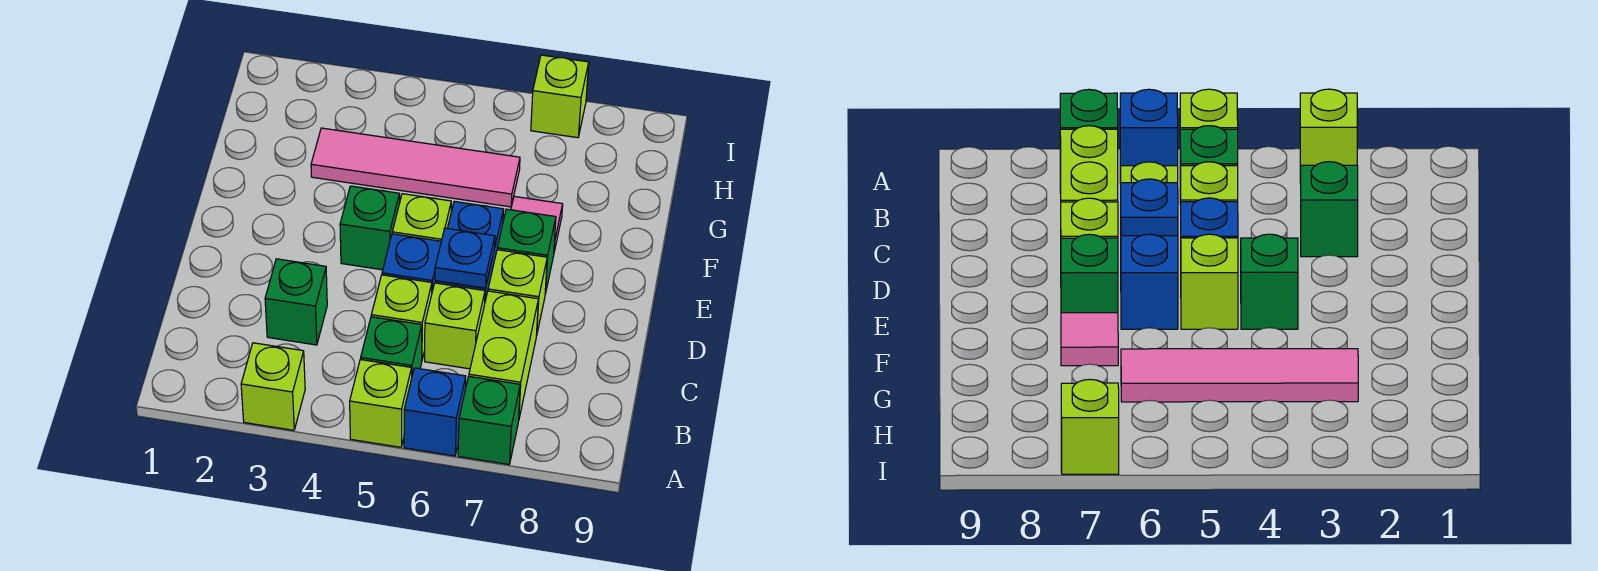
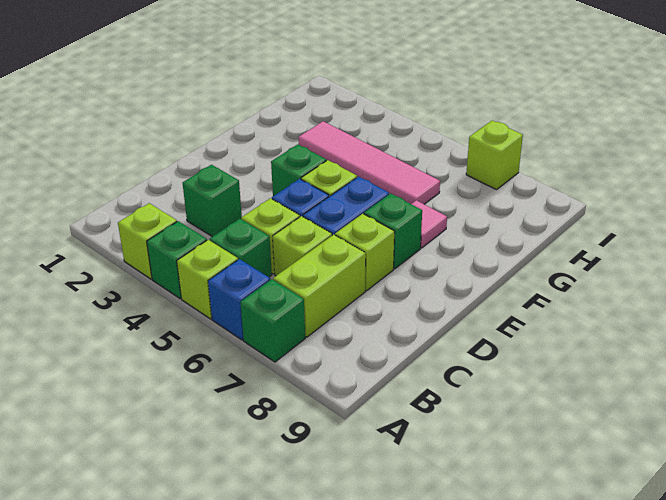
none -> green brick A4 level 1
blue plate D6 level 2 -> none

